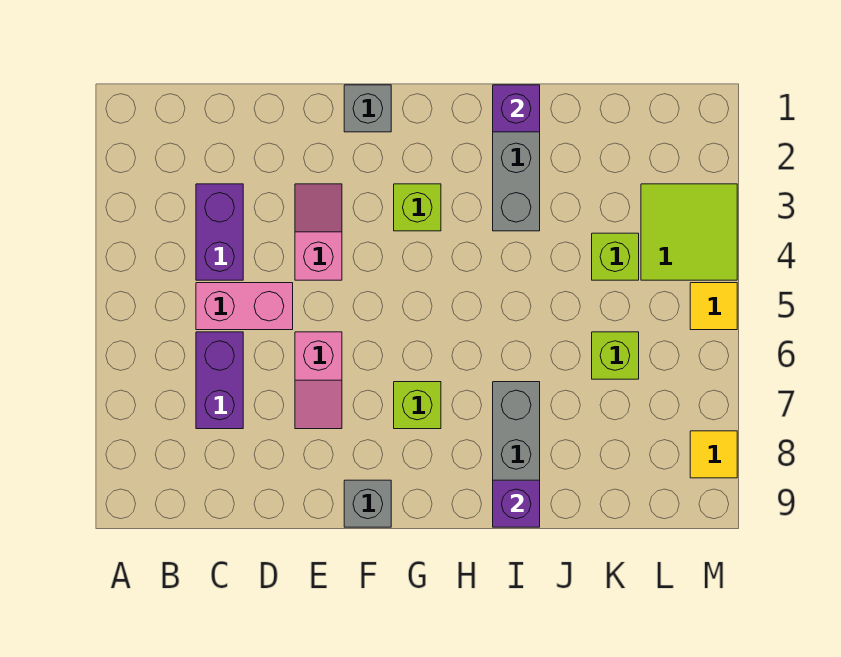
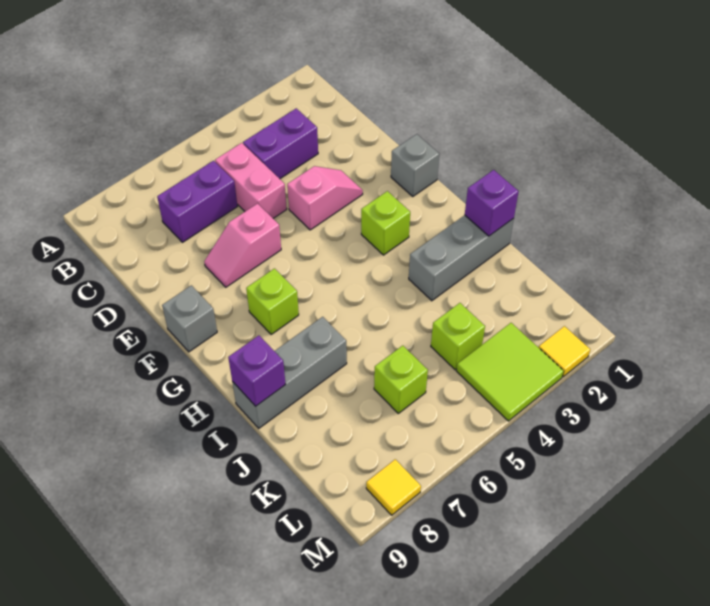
yellow tile M5 level 1 -> yellow tile M2 level 1

